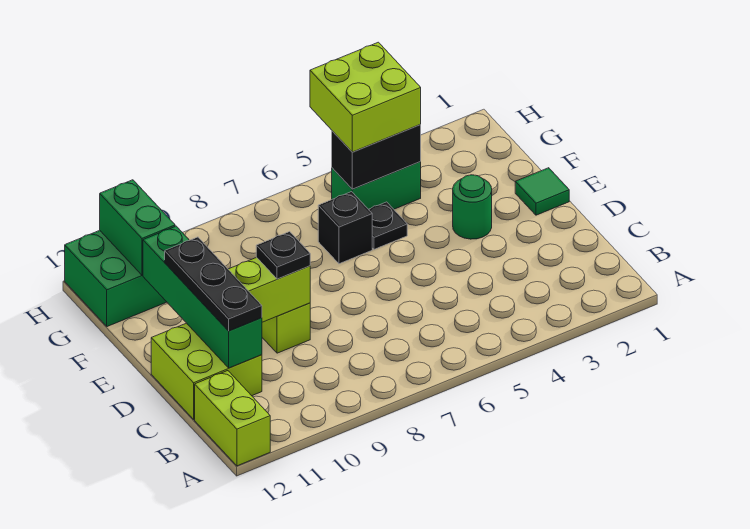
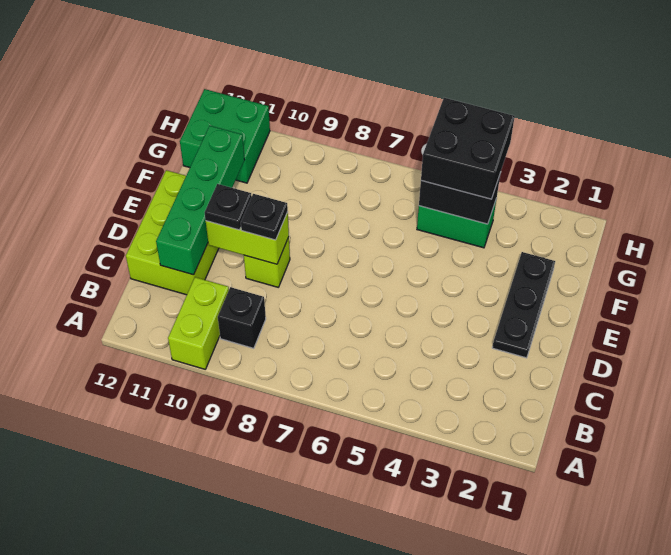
lime brick A12:B12 level 1 -> lime brick A10:B10 level 1
lime brick C11:D12 level 1 -> lime brick C11:E12 level 1
black plate C11:E11 level 3 -> black plate D2:F2 level 1
green tile E1 level 1 -> none
green round brick E3 level 1 -> none
black plate F5 level 1 -> black plate D10 level 3
black brick F6 level 1 -> black brick B9 level 1
lime brick G4:H5 level 3 -> black brick G4:H5 level 3
green brick G11:H11 level 2 -> none

